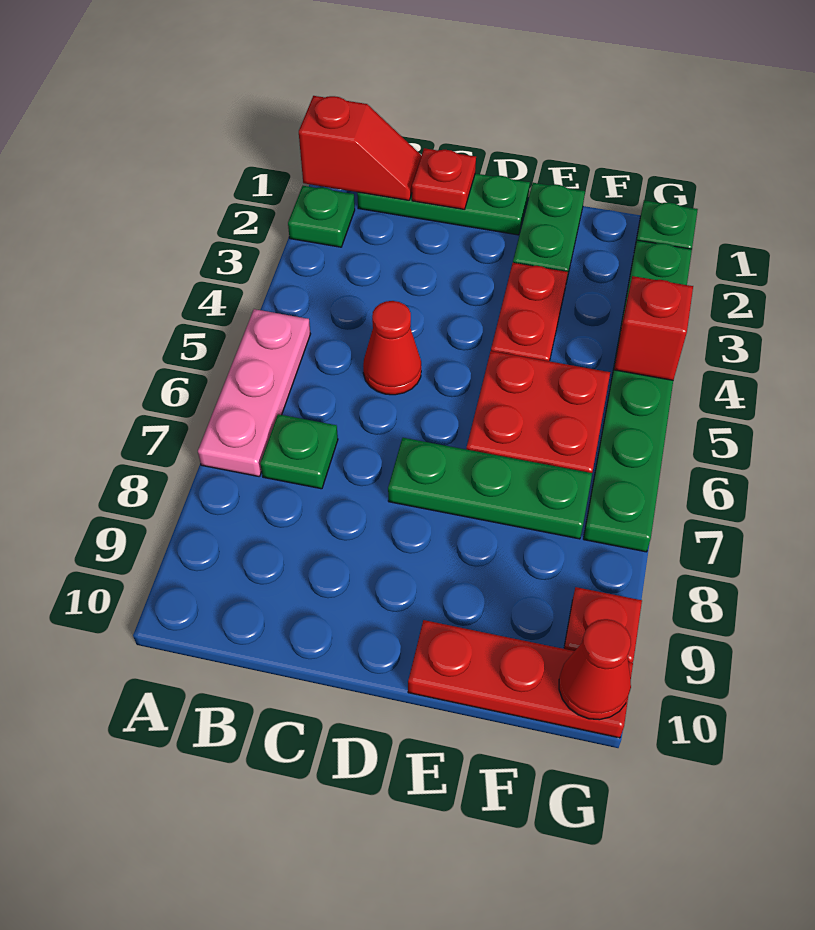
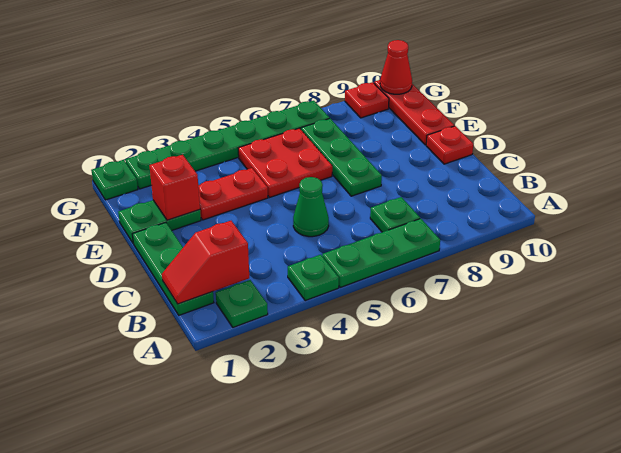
red slope A1:B1 level 2 top A -> red slope B1:B2 level 2 top 2
none -> green plate A4 level 1
pink plate A5:A7 level 1 -> green plate A5:A7 level 1
red plate C1 level 2 -> red plate D10 level 1
red cone C5 level 1 -> green cone C5 level 1
red brick G4 level 2 -> red brick E2 level 2

